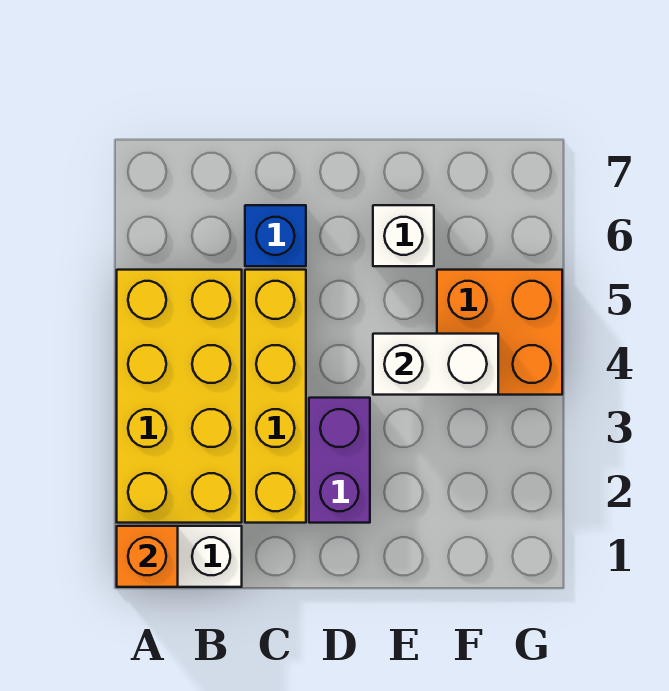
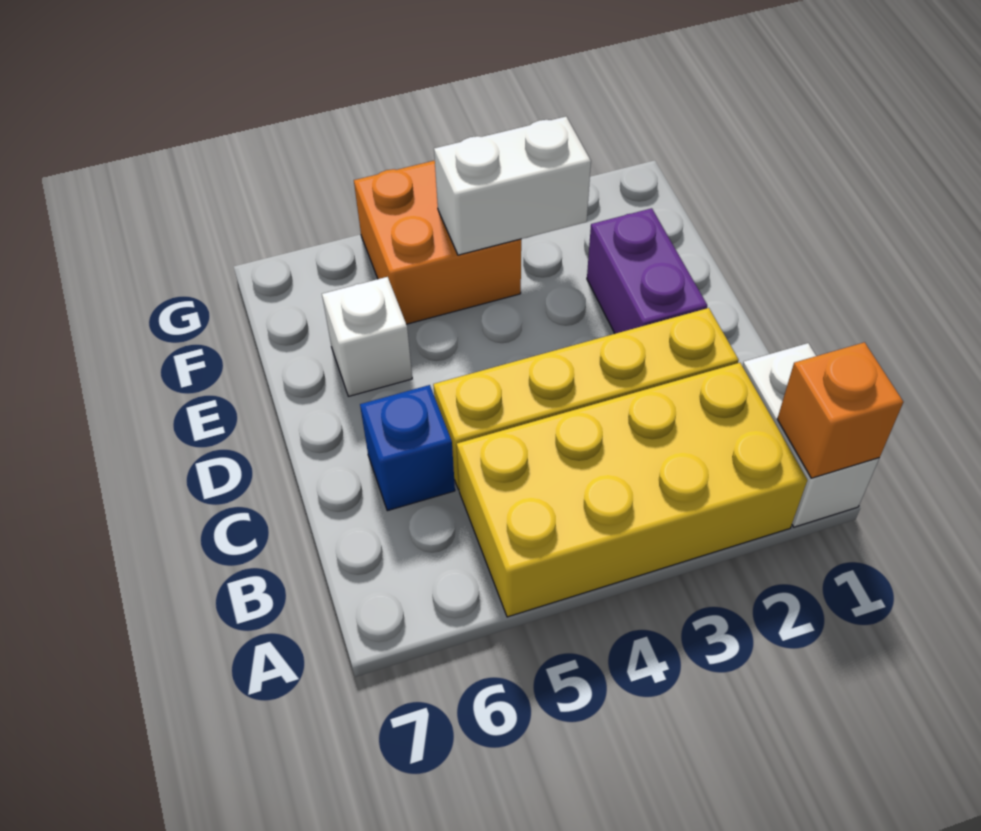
purple brick D2:D3 level 1 -> purple brick D2:E2 level 1
white brick E4:F4 level 2 -> white brick F3:F4 level 2

